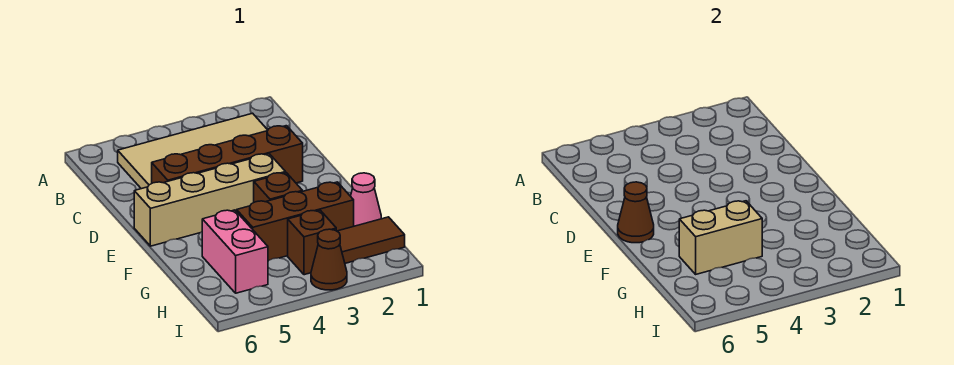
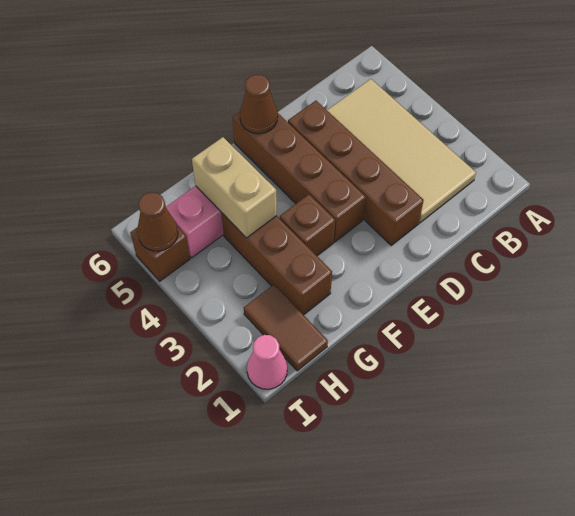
tan brick E3:E6 level 1 -> brown brick E3:E6 level 1
pink cone G1 level 1 -> pink cone I1 level 1
brown brick H3 level 1 -> brown brick I5 level 1
brown cone I3 level 1 -> brown cone I5 level 2

